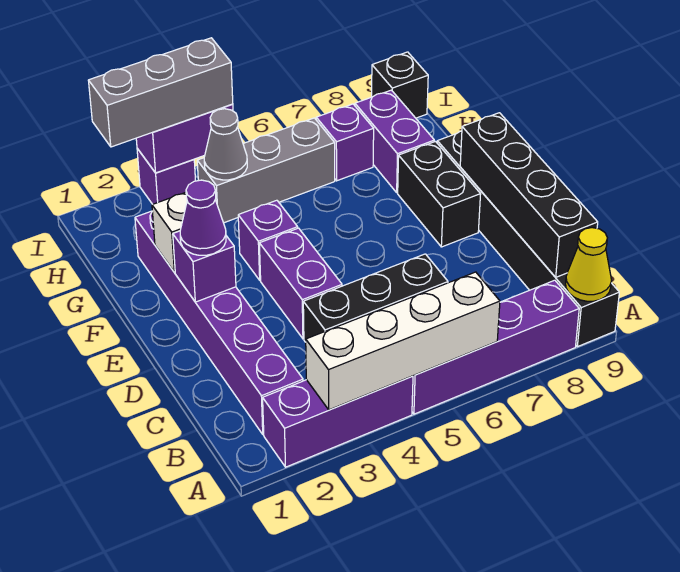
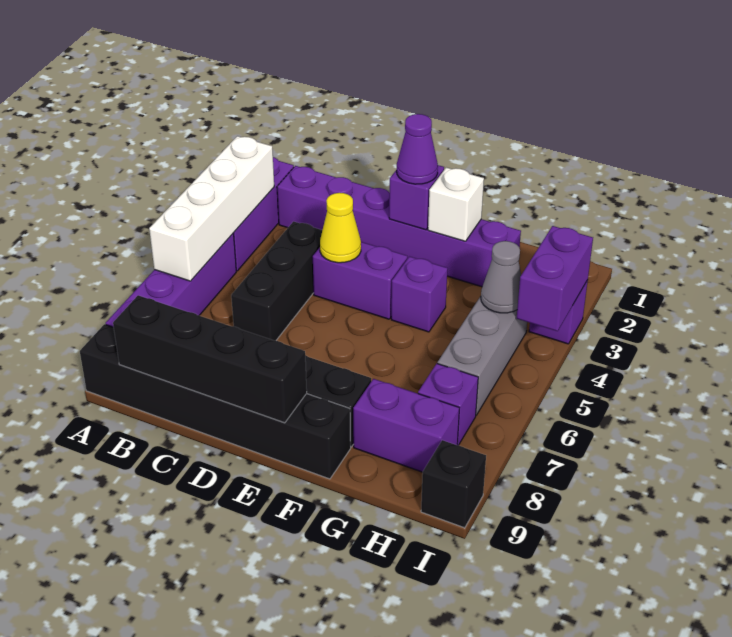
yellow cone A9 level 2 -> yellow cone D4 level 2
grey brick I2:I4 level 3 -> none

